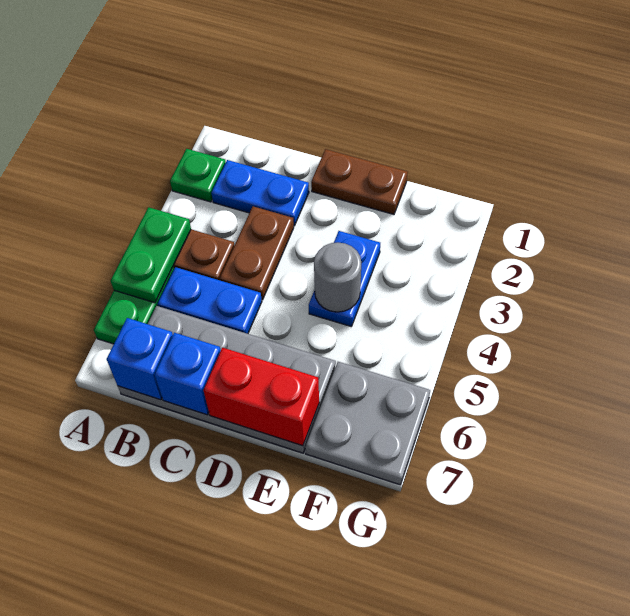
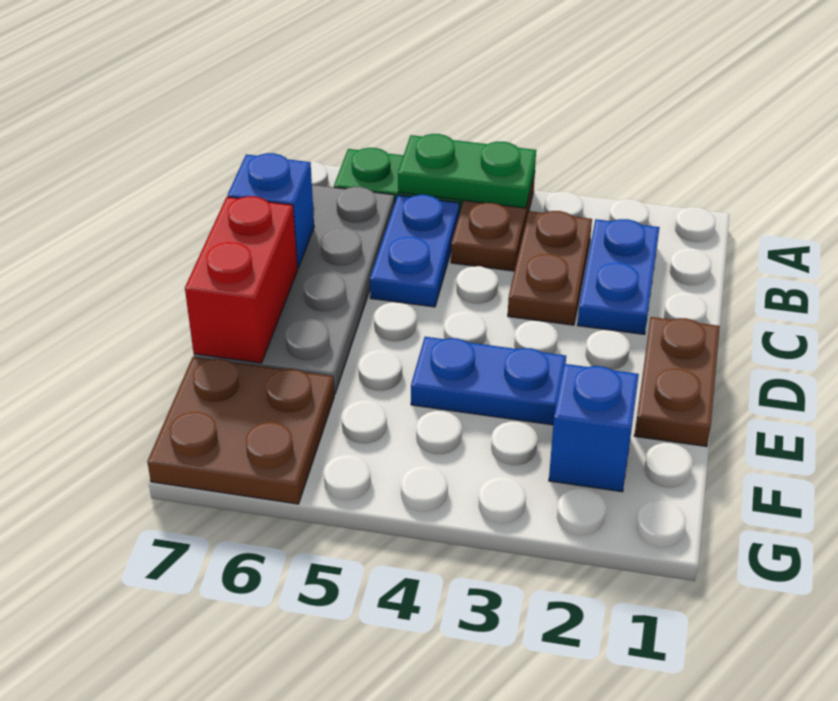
green plate A2 level 1 -> none
blue brick B7 level 2 -> blue brick F2 level 1
brown plate C3:C4 level 1 -> brown plate B3:C3 level 1
grey round brick E4 level 2 -> none
grey plate F6:G7 level 1 -> brown plate F6:G7 level 1

